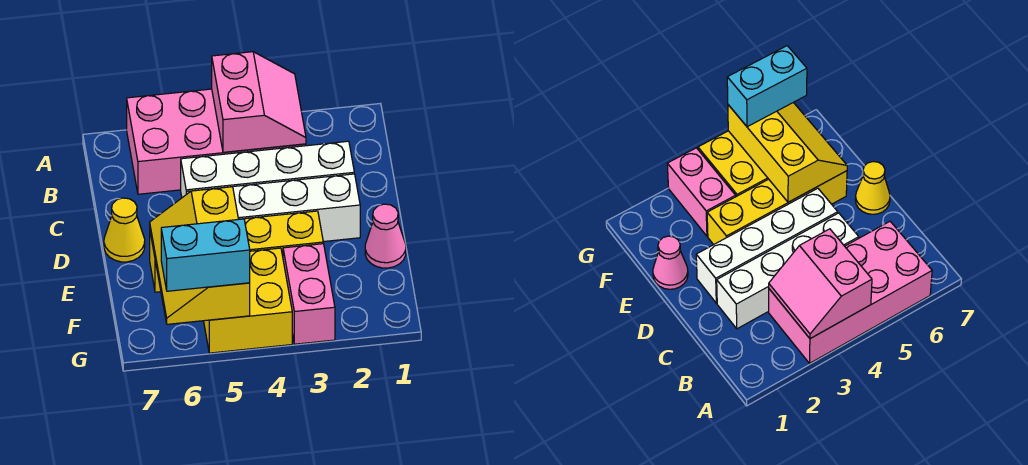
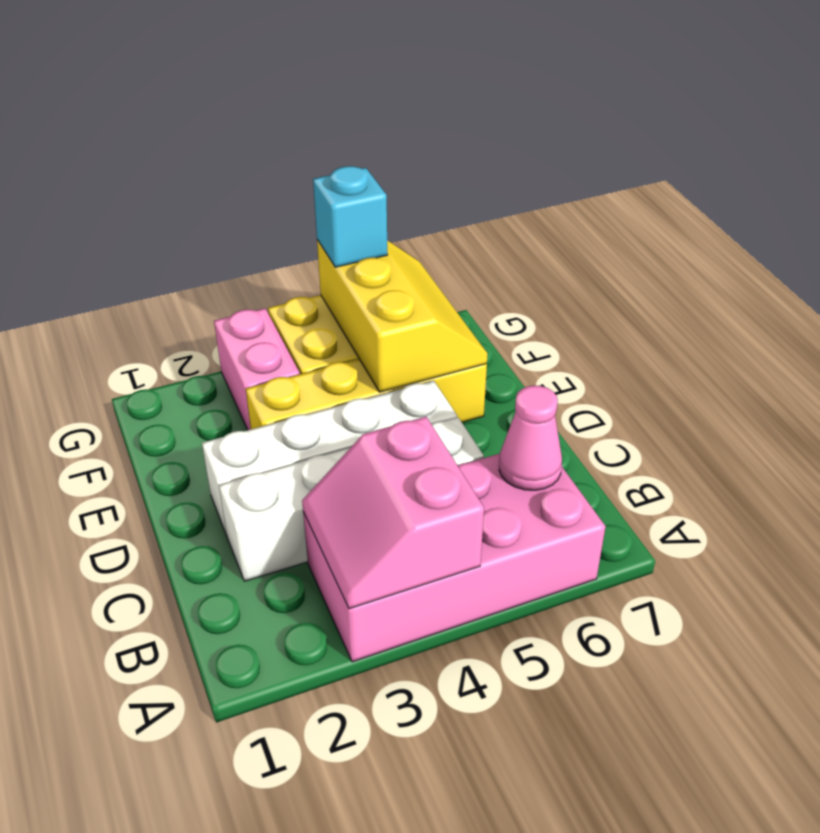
yellow cone D7 level 1 -> none
pink cone E1 level 1 -> pink cone B6 level 2
cyan brick G5:G6 level 3 -> cyan brick G5 level 3

